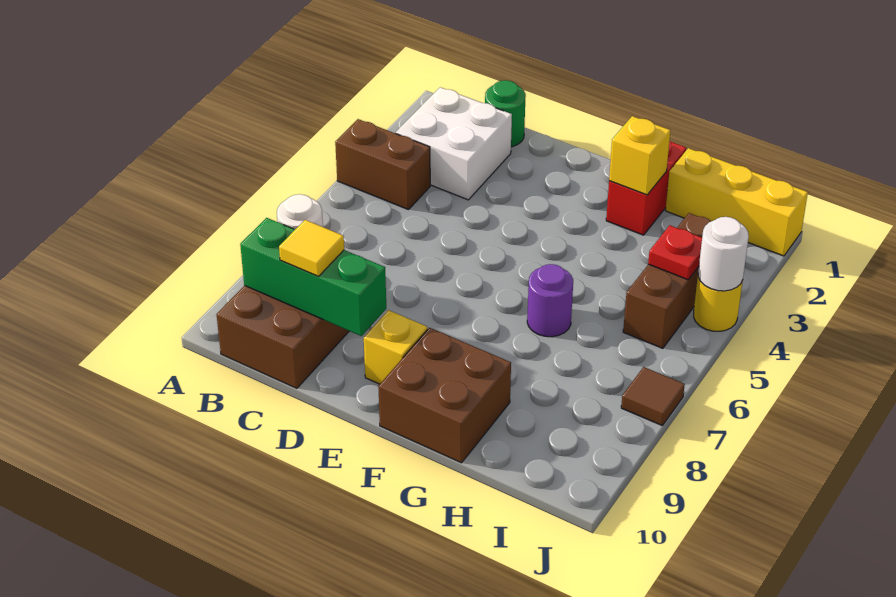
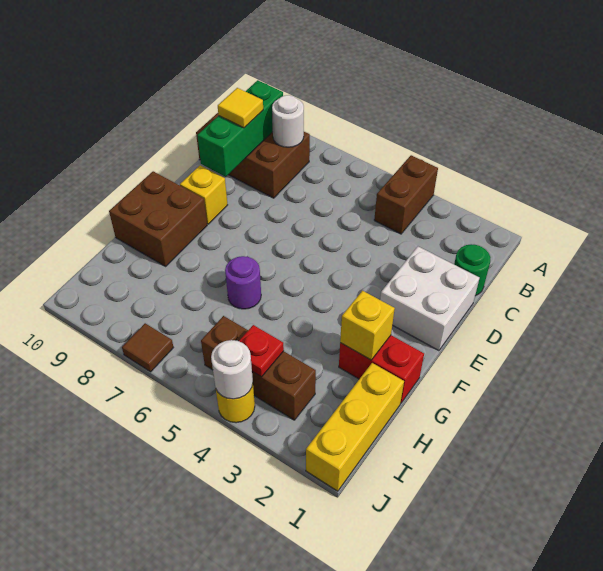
white brick B2:C3 level 1 -> white brick D1:E2 level 1

